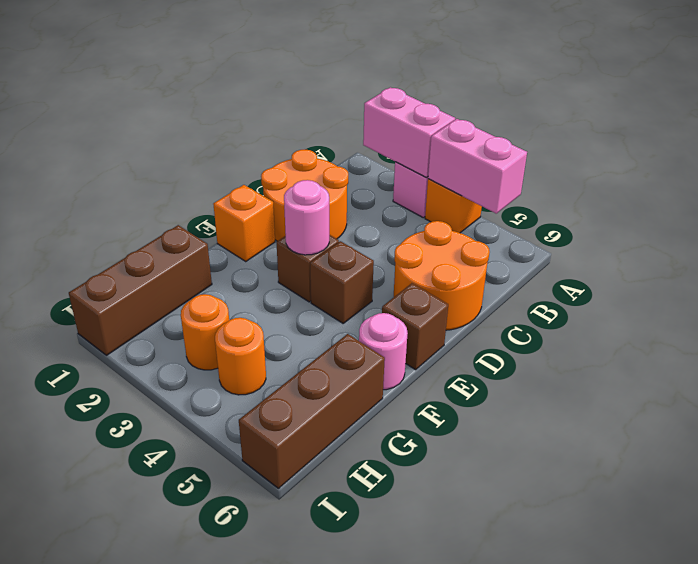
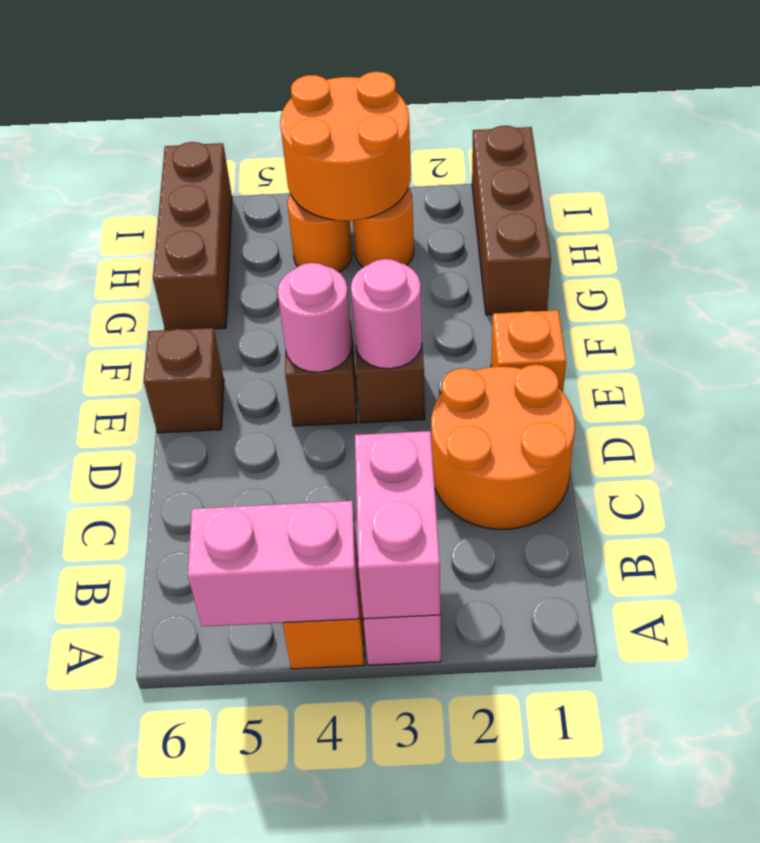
pink brick A2:A3 level 2 -> pink brick A3:B3 level 2
orange round brick C5:D6 level 1 -> orange round brick H3:I4 level 2
pink round brick F6 level 1 -> pink round brick E4 level 2

